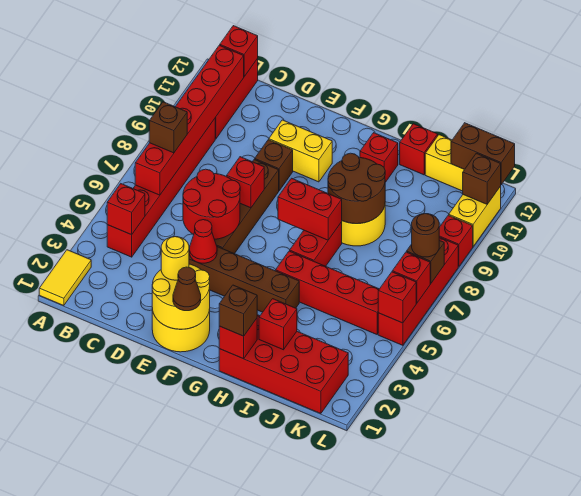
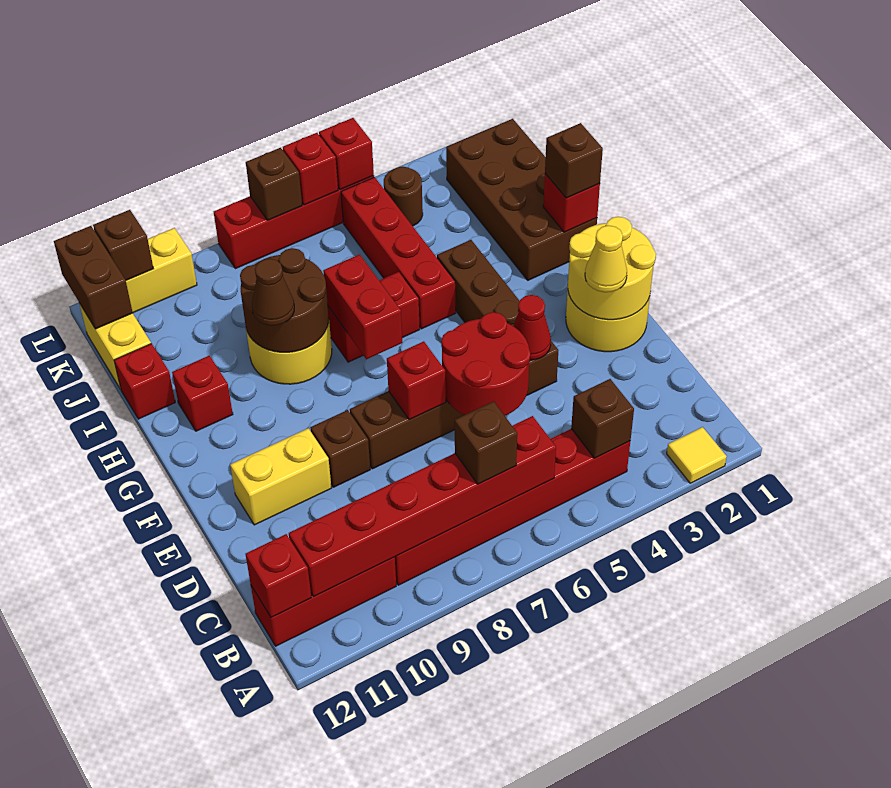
yellow tile A1:A2 level 1 -> yellow tile A2 level 1
red brick B4 level 2 -> brown brick B4 level 2
yellow round brick E2 level 3 -> yellow cone E2 level 3
yellow brick E10:F10 level 1 -> yellow brick E10:E11 level 1
brown cone F1 level 3 -> brown cone H9 level 3
red brick H1:K2 level 1 -> brown brick H1:K2 level 1
red brick I2 level 2 -> none
brown round brick L7 level 3 -> brown round brick K4 level 1
red brick L9 level 1 -> none

